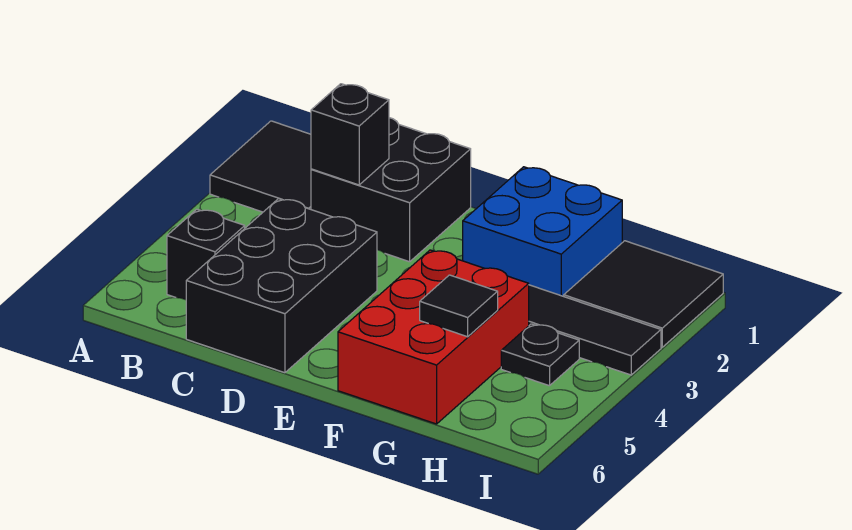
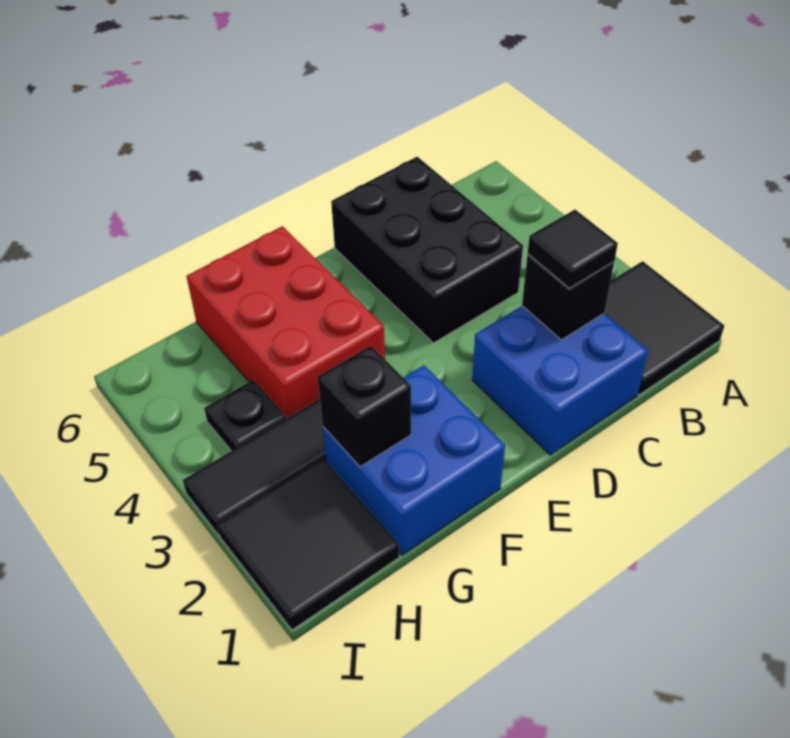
black brick B5 level 1 -> black brick G2 level 2
black brick C1:D2 level 1 -> blue brick C1:D2 level 1
black tile G5 level 2 -> black tile C2 level 3

